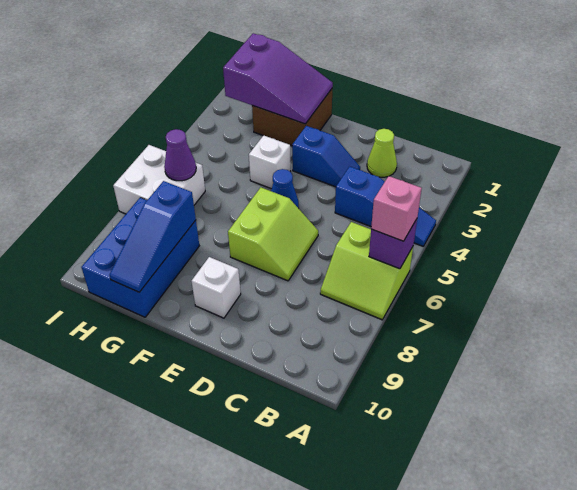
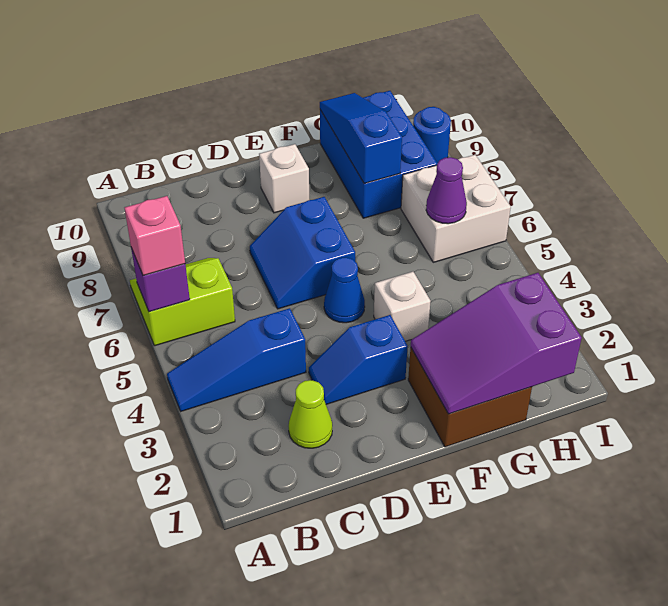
lime slope D6:E7 level 1 top E -> blue slope D6:E7 level 1 top E
none -> blue round brick I9 level 1

